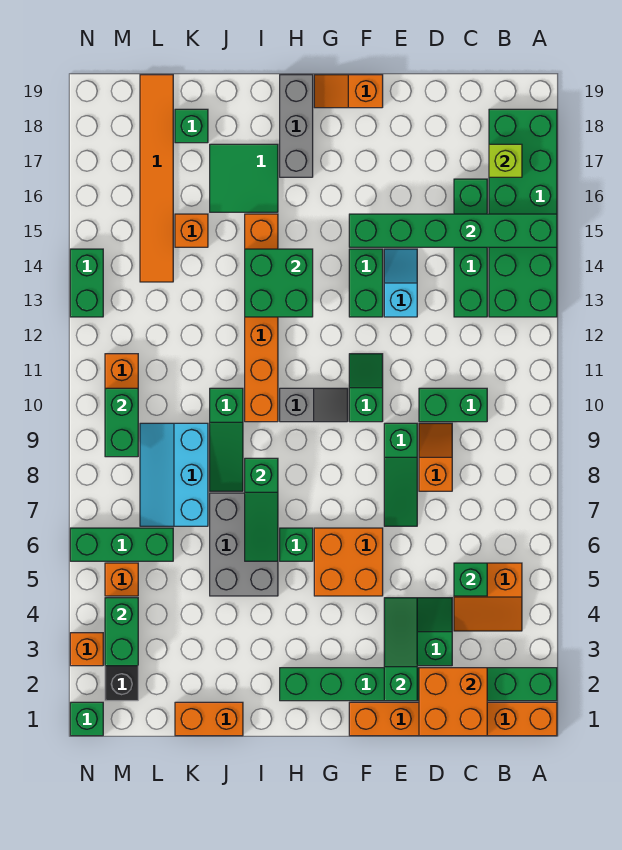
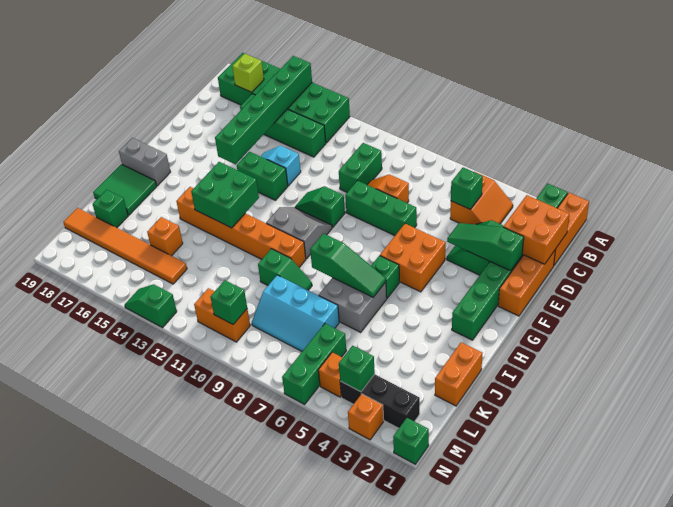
green slope E7:E9 level 1 top 9 -> green brick E7:E9 level 1
orange slope F19:G19 level 1 top F -> none
grey slope G10:H10 level 1 top H -> grey slope G10:H11 level 1 top H
grey brick H17:H19 level 1 -> grey brick H18:H19 level 1
grey brick I5:J7 level 1 -> grey brick I6:J7 level 1
green tile I16:J17 level 1 -> green tile I18:J19 level 1
green slope J8:J10 level 1 top 10 -> green slope J9:J10 level 1 top 10
green brick M3:M4 level 2 -> green brick M4 level 2
green brick M9:M10 level 2 -> green brick M10 level 2
green brick N13:N14 level 1 -> green slope N13:N14 level 1 top 13

